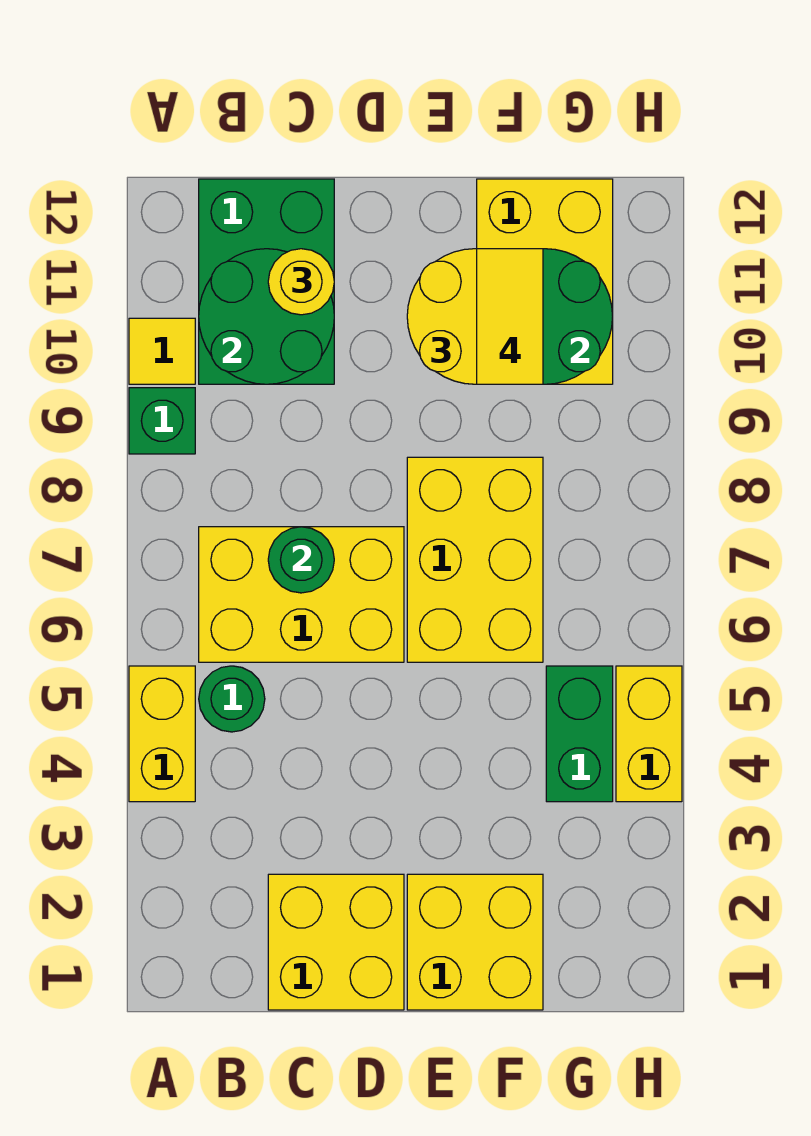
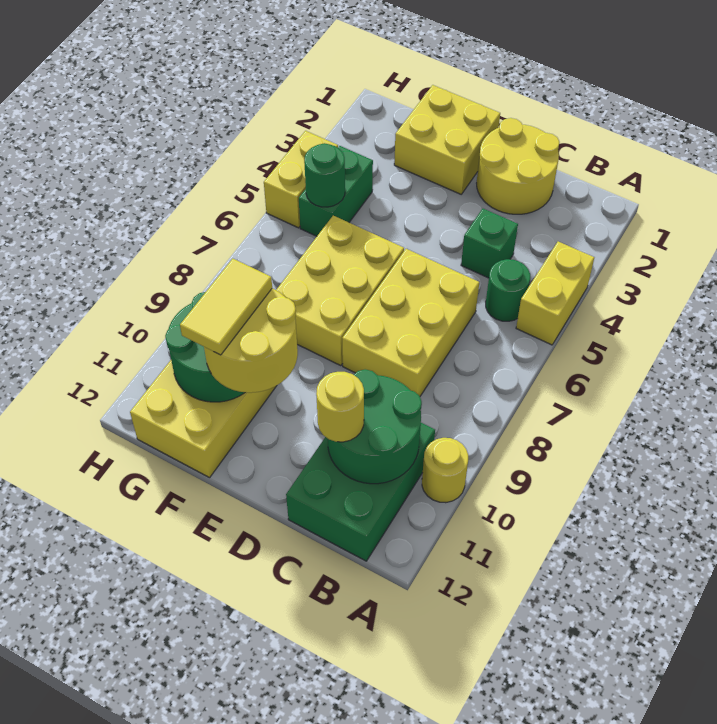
green brick A9 level 1 -> green brick C4 level 1
yellow tile A10 level 1 -> yellow round brick A10 level 1
yellow brick B6:D7 level 1 -> yellow brick C6:D8 level 1
yellow brick C1:D2 level 1 -> yellow round brick C1:D2 level 1
green round brick C7 level 2 -> green round brick G5 level 2

